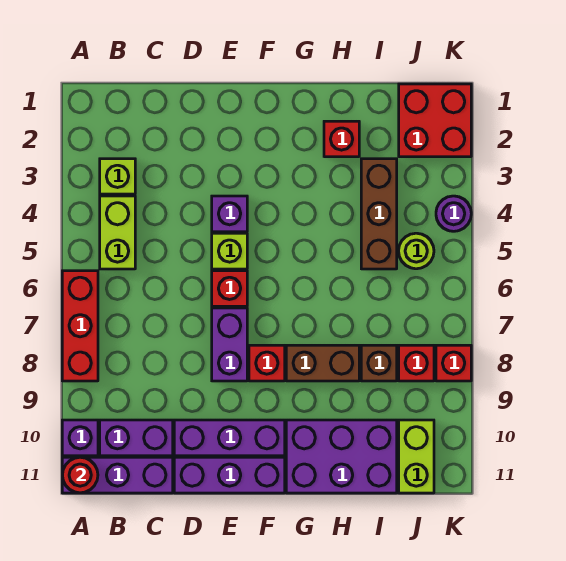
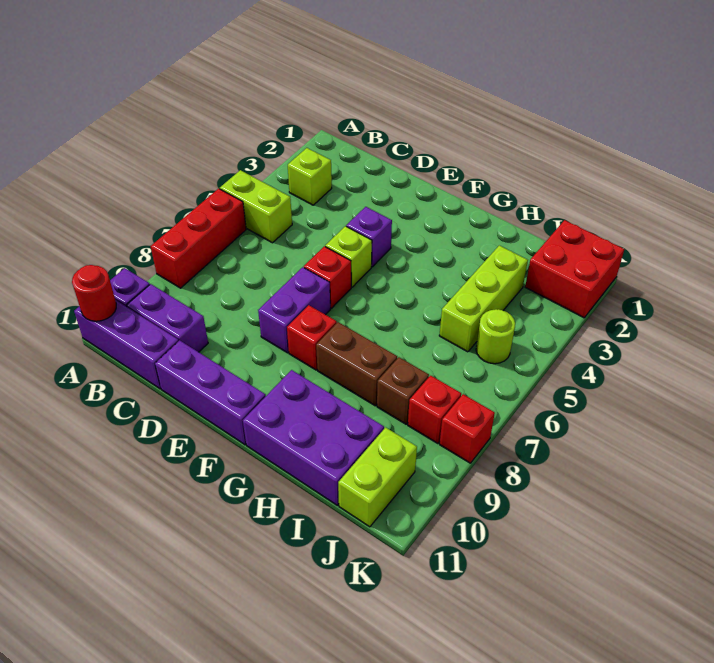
lime brick B4:B5 level 1 -> lime brick A5:B5 level 1
purple brick D10:F10 level 1 -> none
red brick H2 level 1 -> none
brown brick I3:I5 level 1 -> lime brick I3:I5 level 1
purple round brick K4 level 1 -> none

